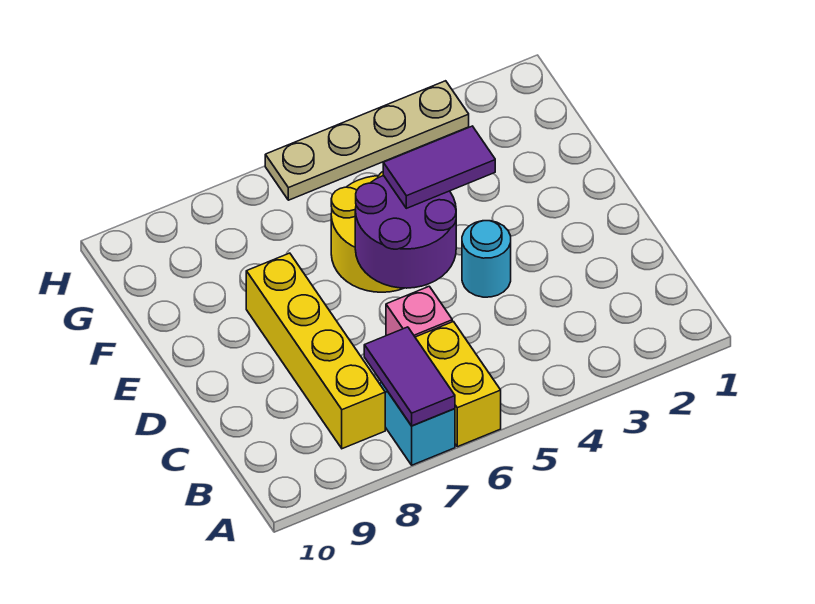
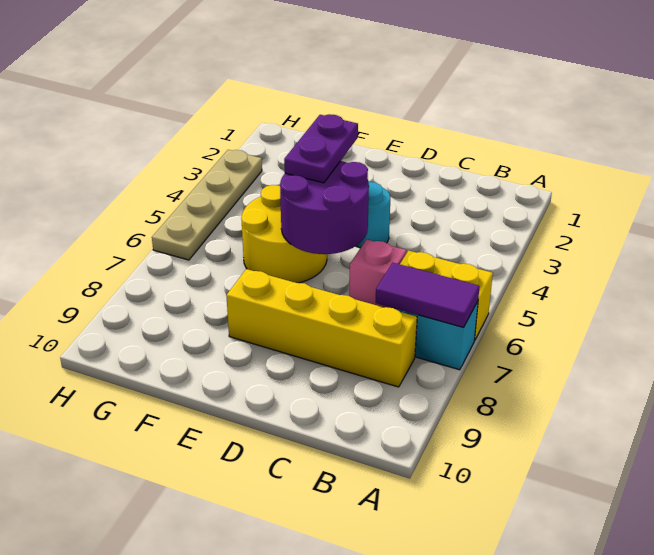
purple tile E4:E5 level 3 -> purple plate E4:E5 level 3

